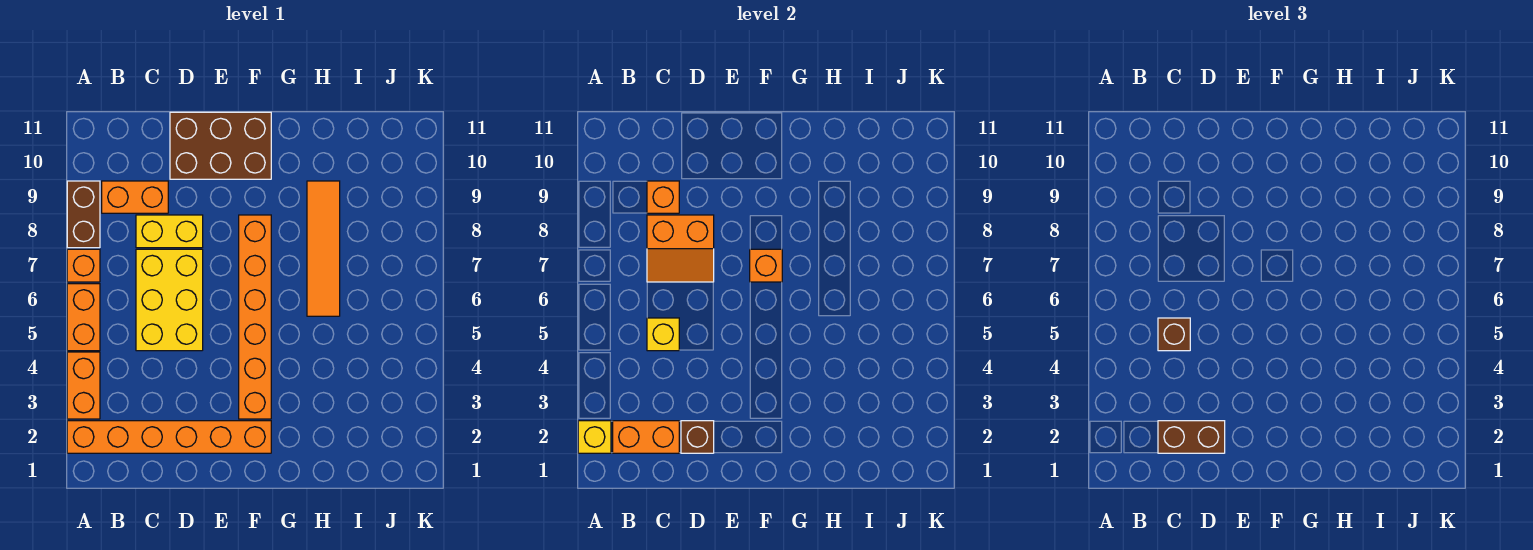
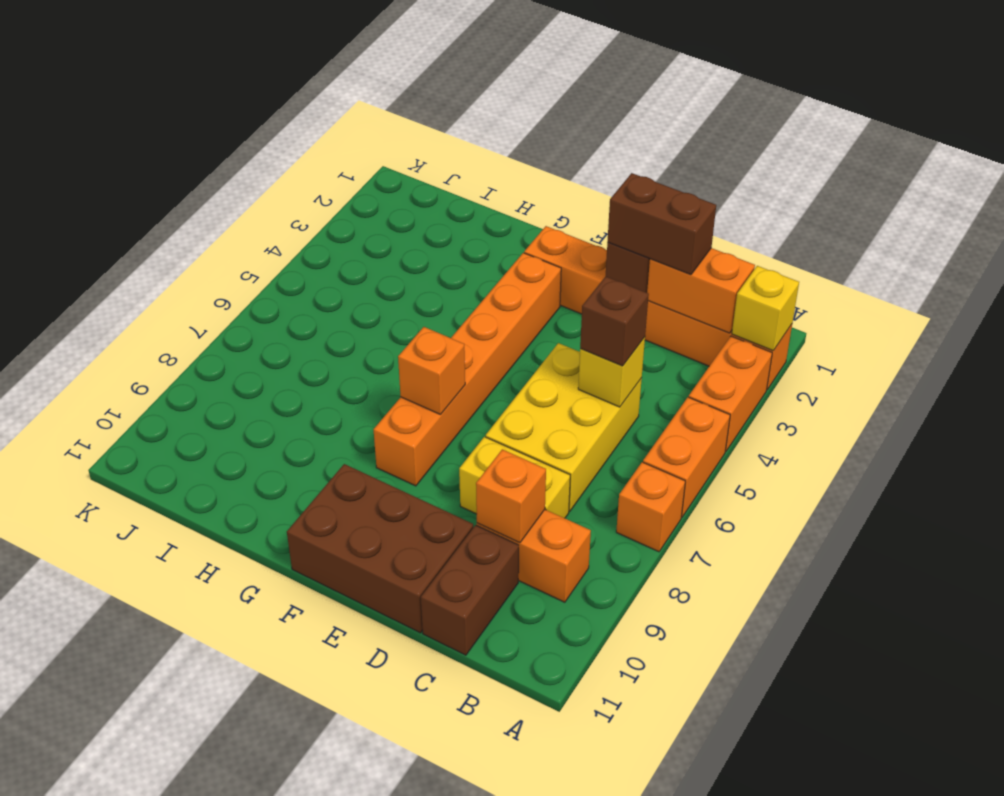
brown brick A8:A9 level 1 -> brown brick C10:C11 level 1
orange slope C7:D8 level 2 top 8 -> none
orange tile H6:H9 level 1 -> none

